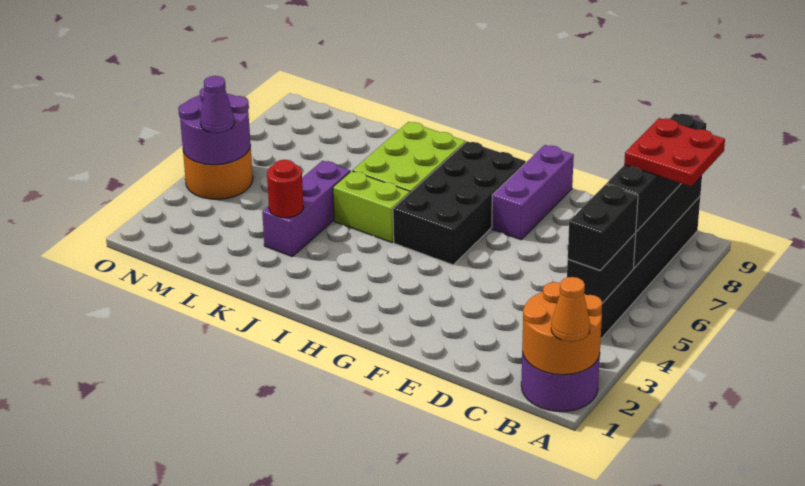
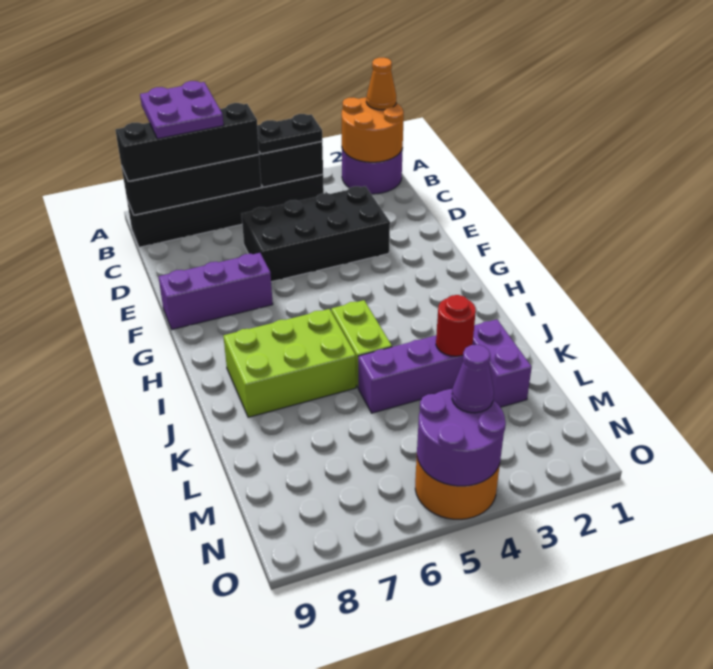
red plate A7:B8 level 4 -> purple plate A7:B8 level 4
black brick B4:B5 level 3 -> black plate B4:B5 level 3
black brick G5:H8 level 1 -> black brick D3:E6 level 1
none -> purple brick K2:L2 level 1

